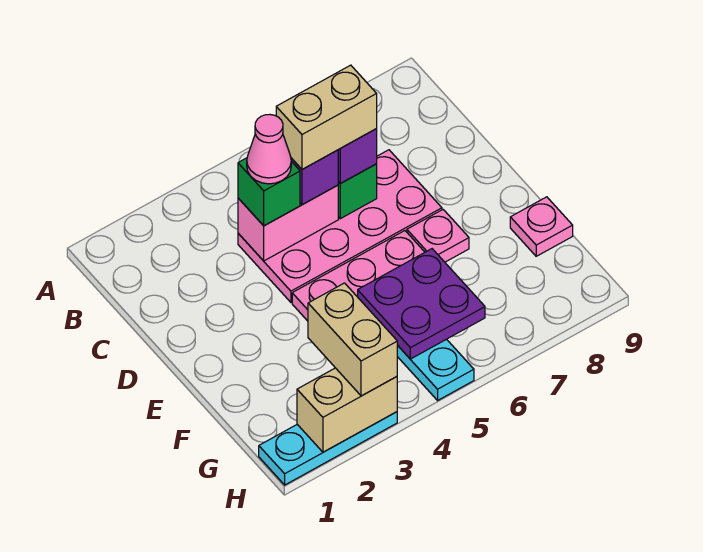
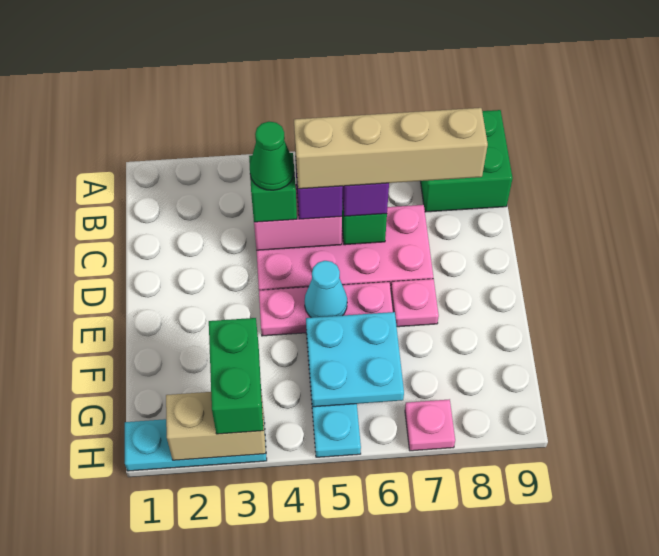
none -> green brick A8:B9 level 1
pink cone C4 level 4 -> green cone C4 level 4
tan brick C5:C6 level 4 -> tan brick C5:C8 level 4
none -> cyan cone E5 level 2
purple plate F5:G6 level 2 -> cyan plate F5:G6 level 2
pink plate F9 level 1 -> pink plate H7 level 1
tan brick G3:H3 level 3 -> green brick G3:H3 level 3

